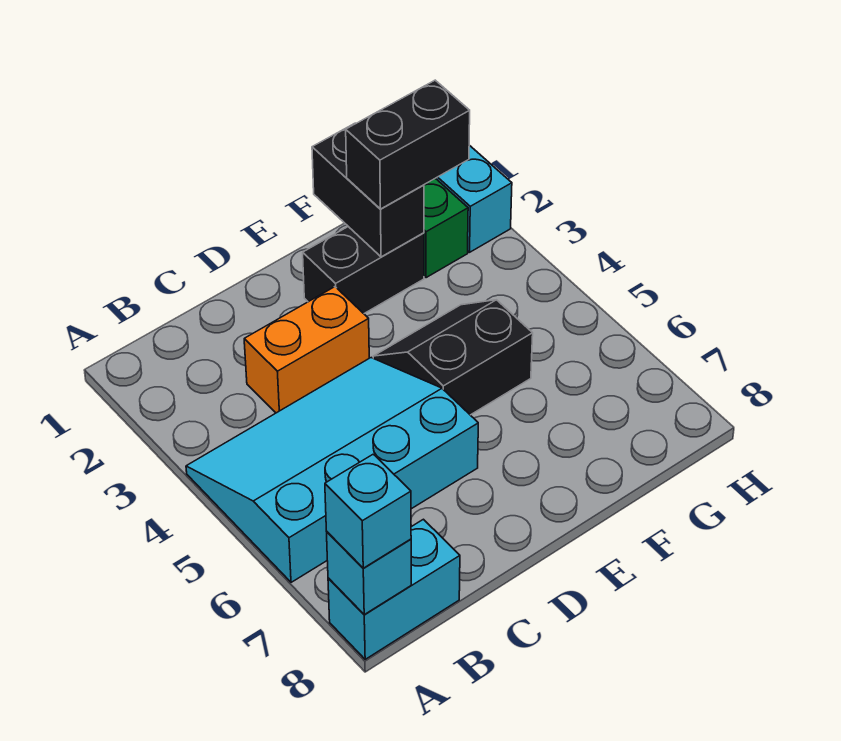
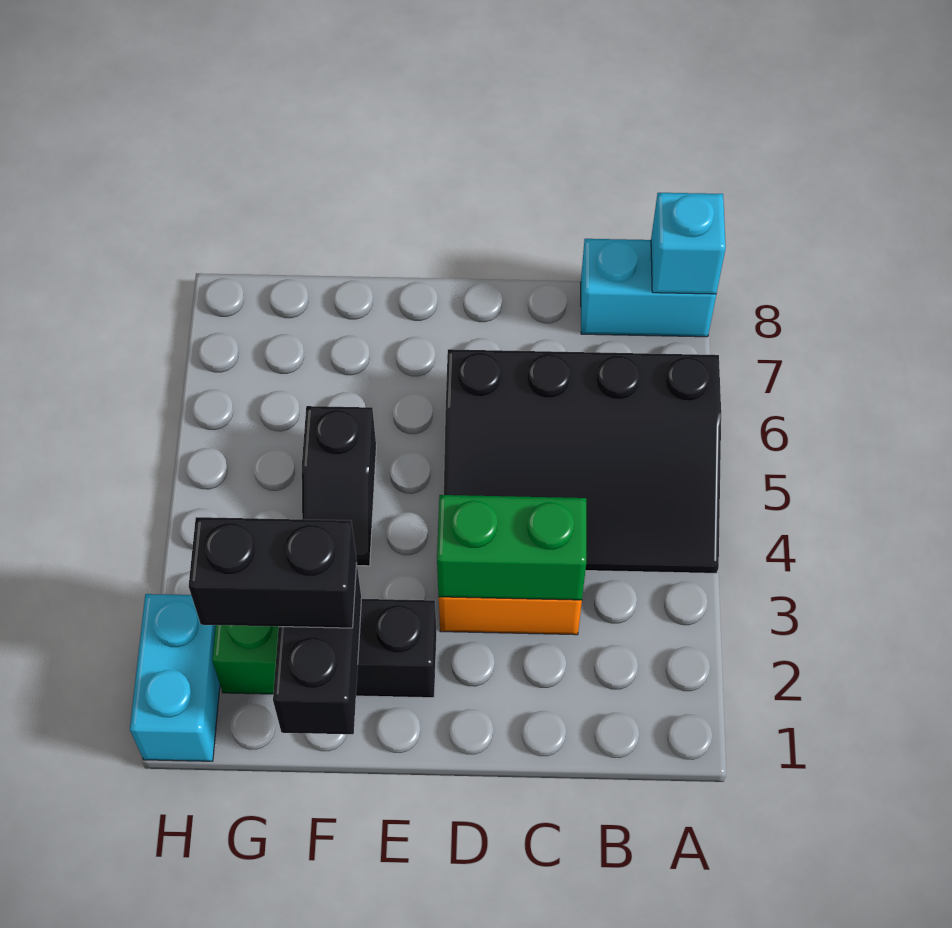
cyan slope A4:D6 level 1 top 6 -> black slope A4:D6 level 1 top 6
cyan brick A8 level 3 -> none
none -> green brick C3:D3 level 2
black slope E4:F5 level 1 top 5 -> black slope F4:F5 level 1 top 5

